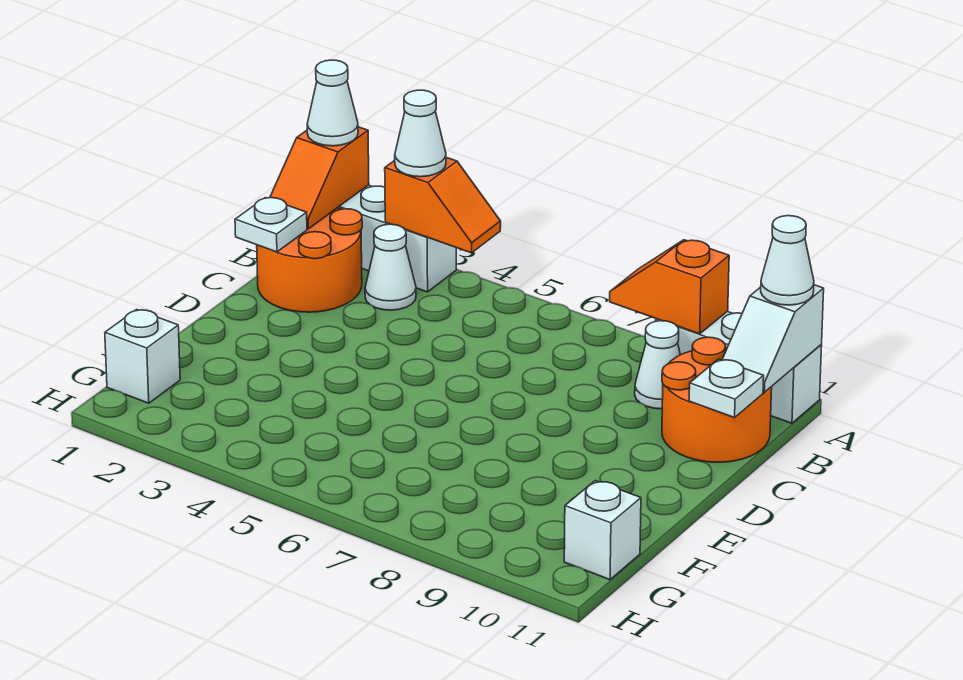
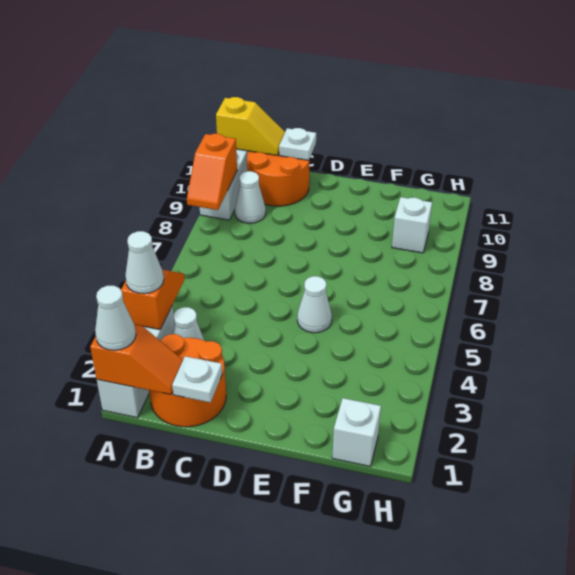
white slope A11:B11 level 2 top A -> yellow slope A11:B11 level 2 top A
white cone A11 level 3 -> white cone E5 level 1
white brick G11 level 1 -> white brick G9 level 1

